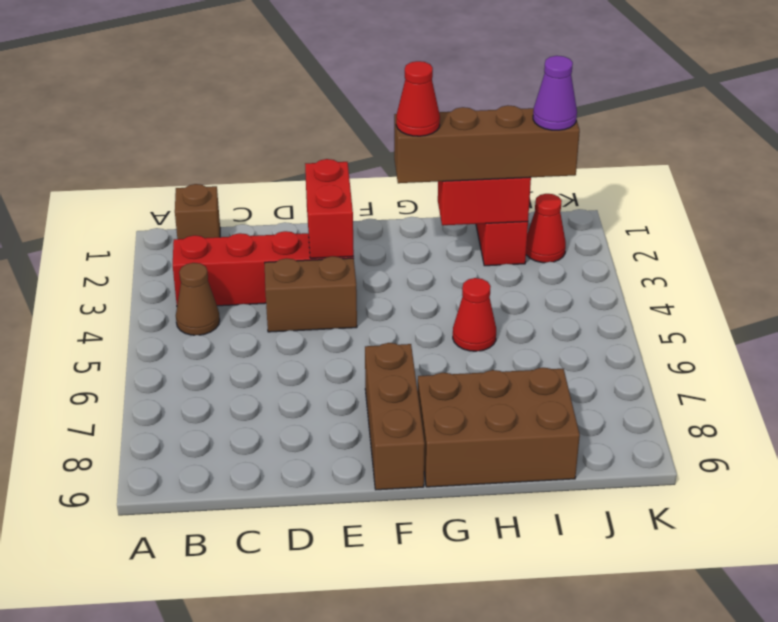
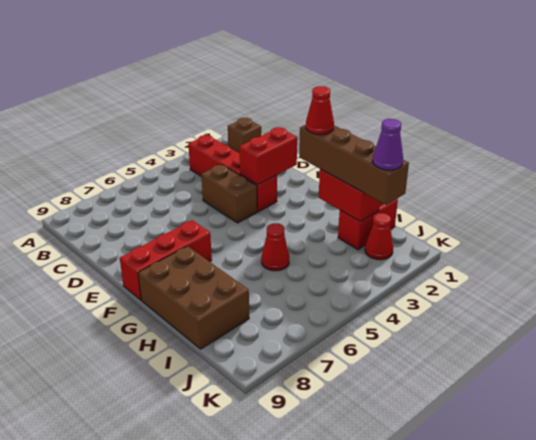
brown cone B4 level 1 -> none
brown brick F7:F9 level 1 -> red brick F7:F9 level 1

